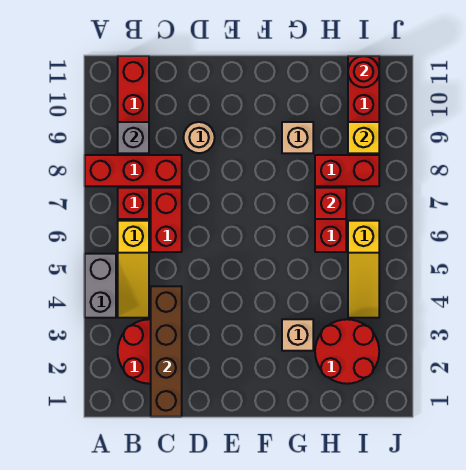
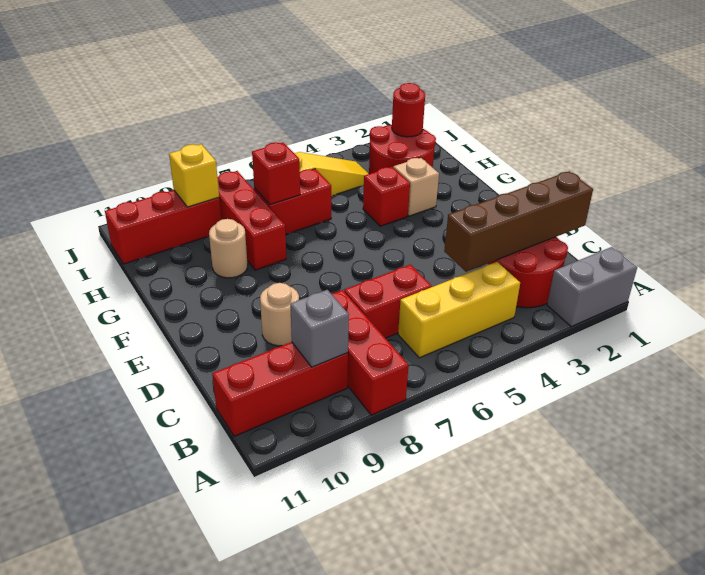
grey brick A4:A5 level 1 -> grey brick A1:A2 level 1
yellow slope B4:B6 level 1 top 6 -> yellow brick B4:B6 level 1
red brick B7 level 1 -> red brick G4 level 1
tan brick G9 level 1 -> tan round brick G9 level 1
red brick H8:I8 level 1 -> red brick G8:I8 level 1
red round brick I11 level 2 -> red round brick I2 level 2

